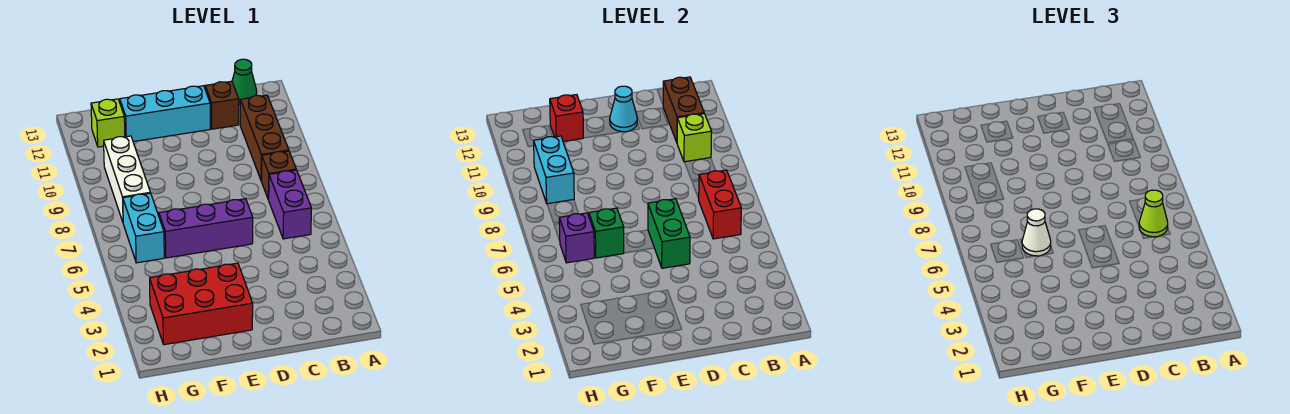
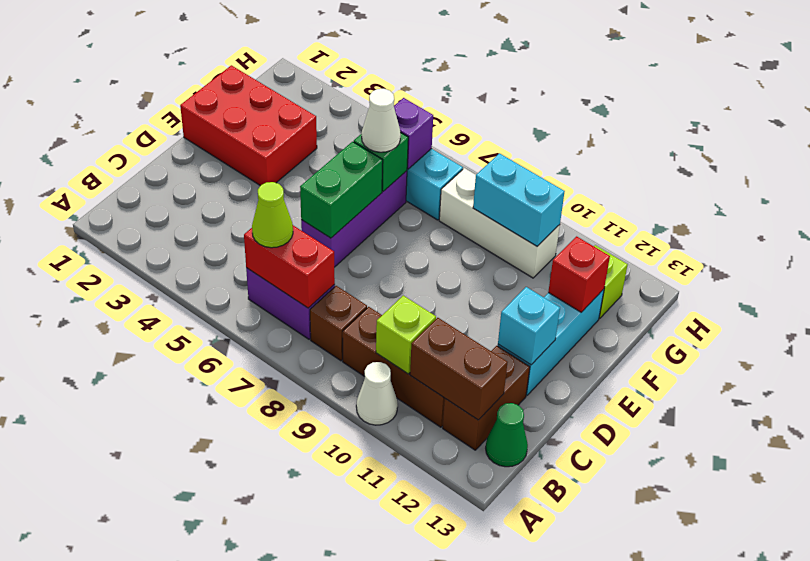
none -> white cone A10 level 1
brown brick C12 level 1 -> brown brick B12:C12 level 1
green brick D5:D6 level 2 -> green brick D6:E6 level 2
cyan cone D12 level 2 -> cyan brick D12 level 2
red brick E2:G3 level 1 -> red brick E1:F3 level 1

